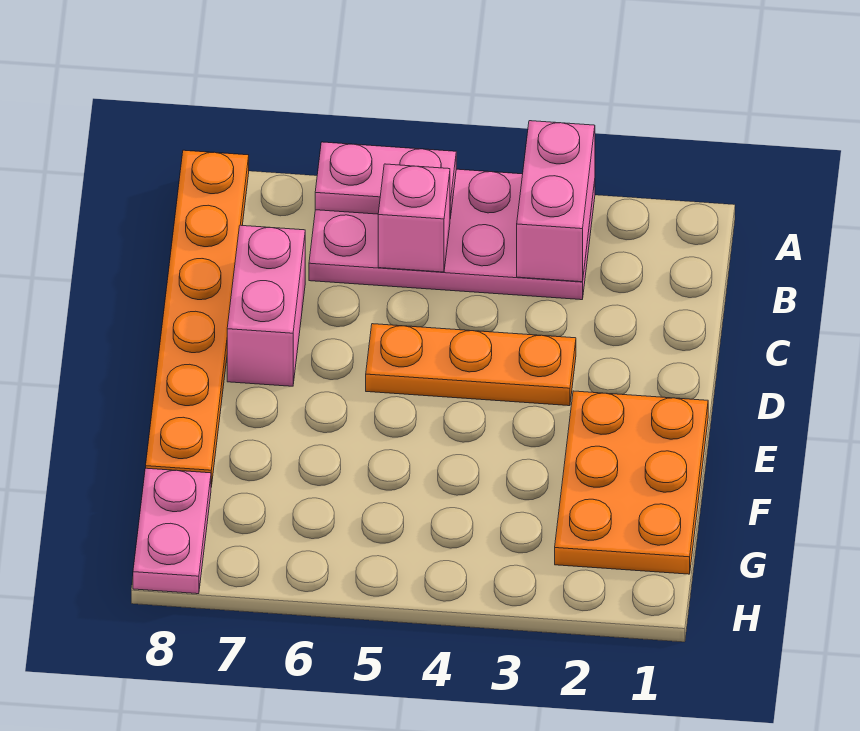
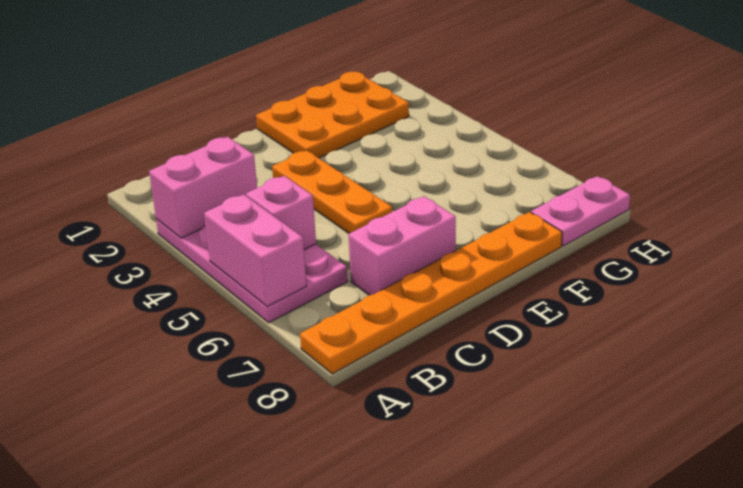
pink plate A5:A6 level 2 -> pink brick A5:A6 level 2

